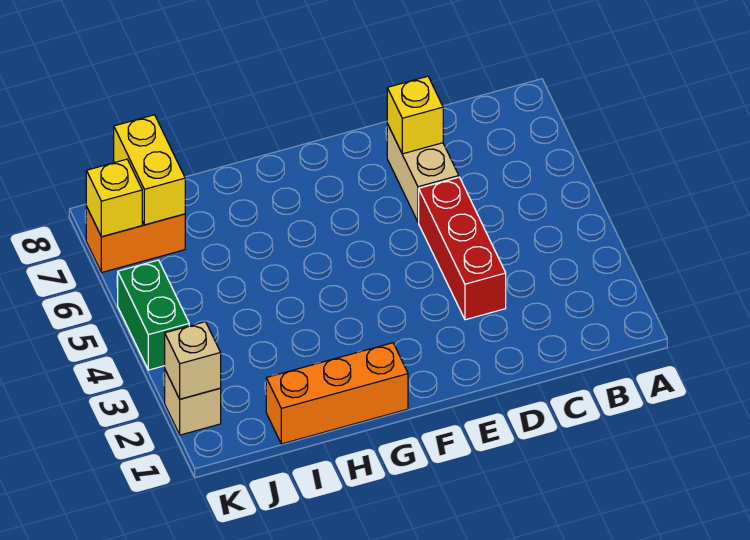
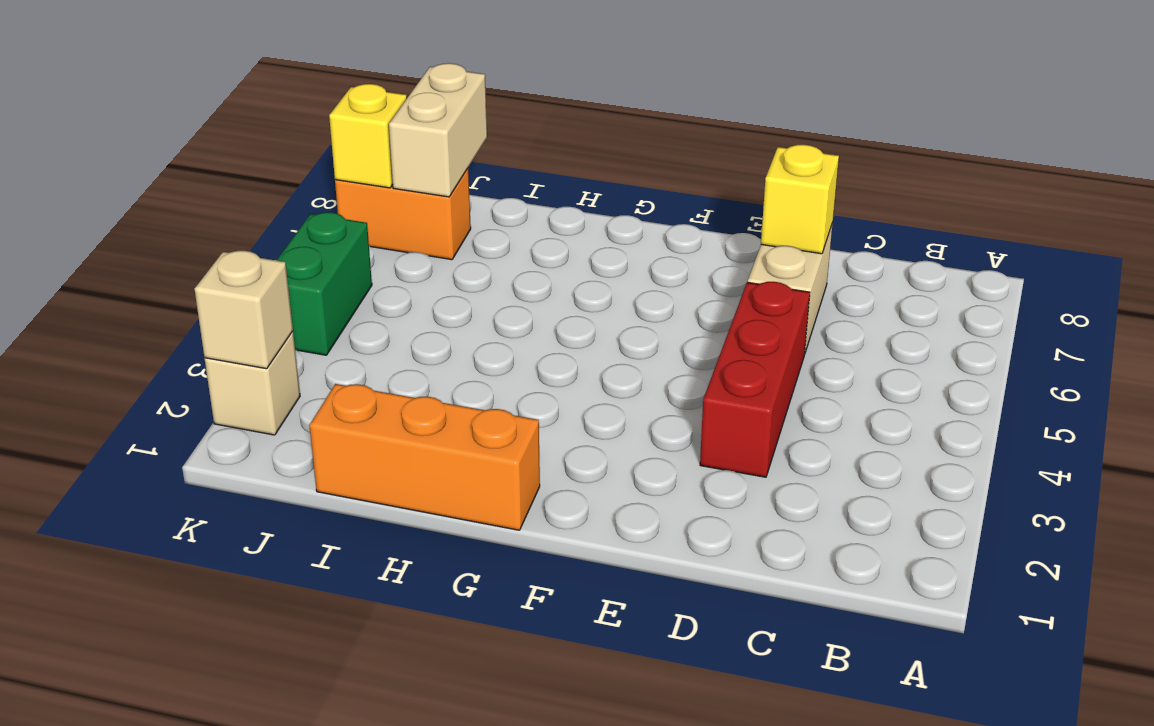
yellow brick J7:J8 level 2 -> tan brick J7:J8 level 2

